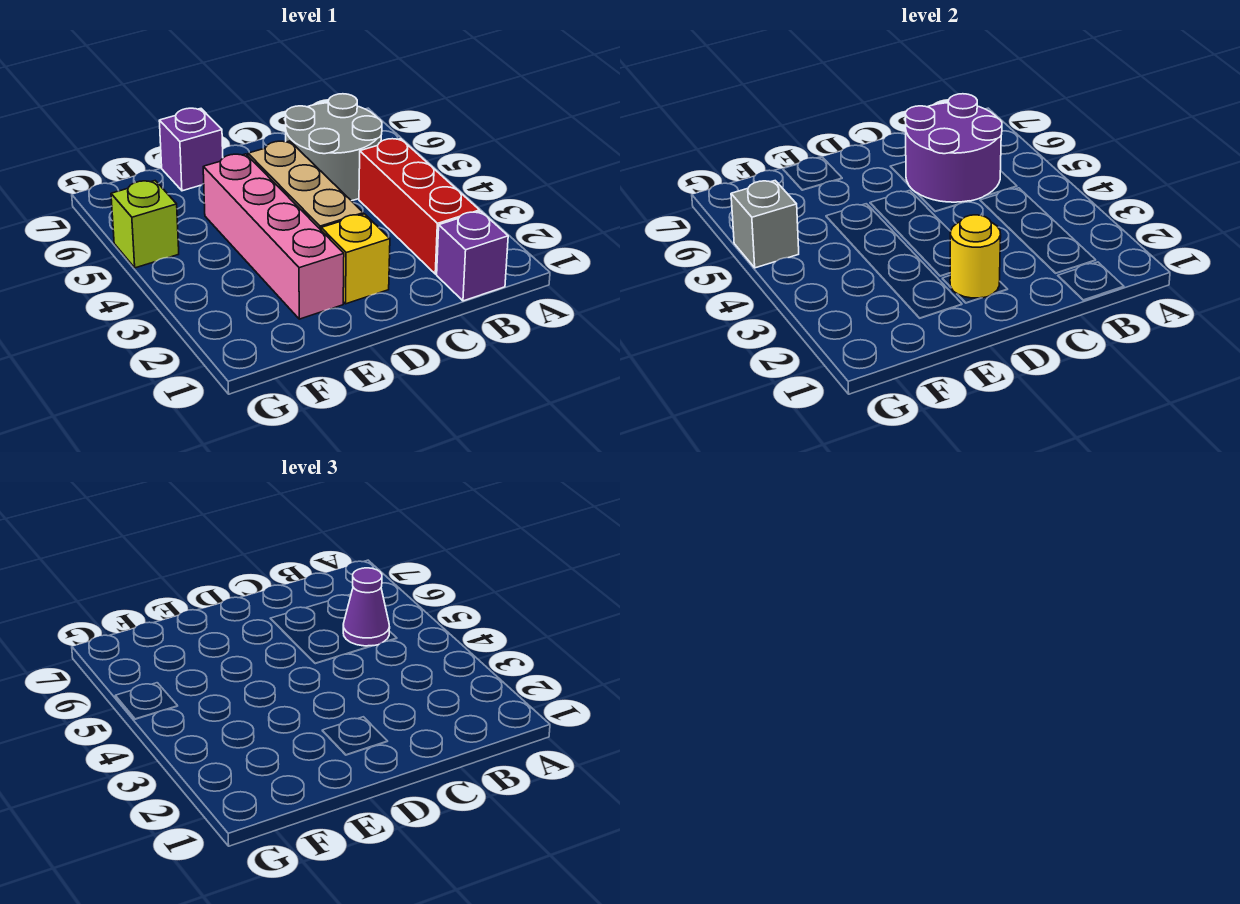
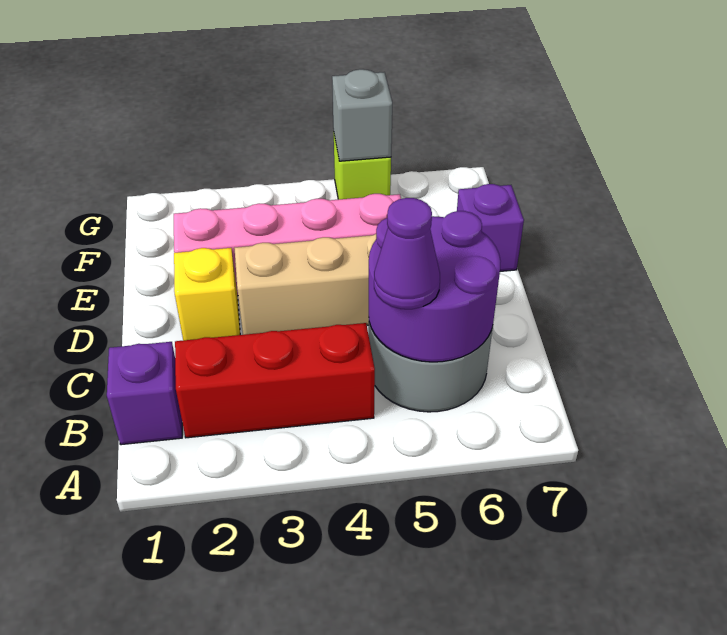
yellow round brick D2 level 2 -> none

